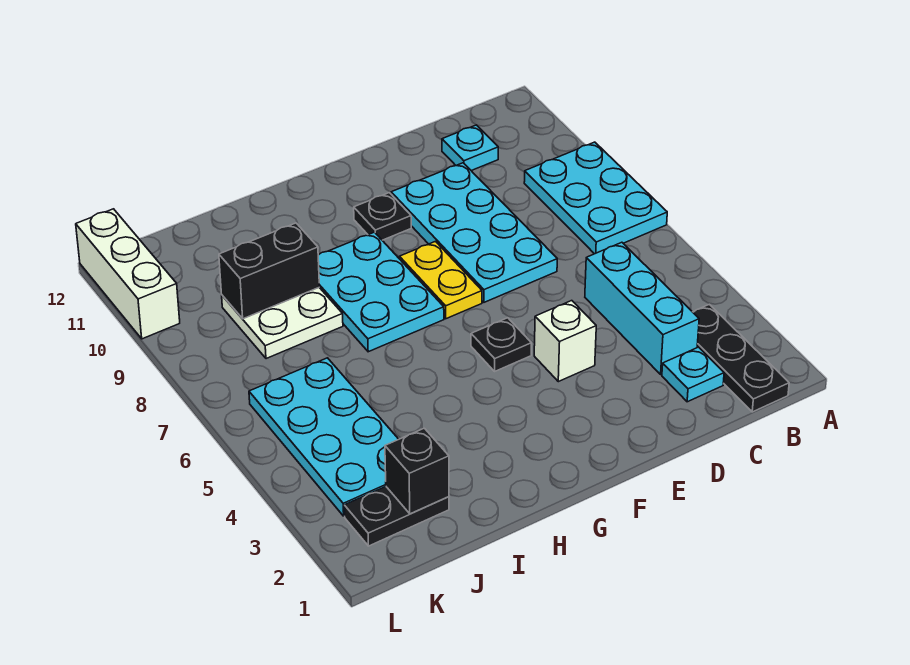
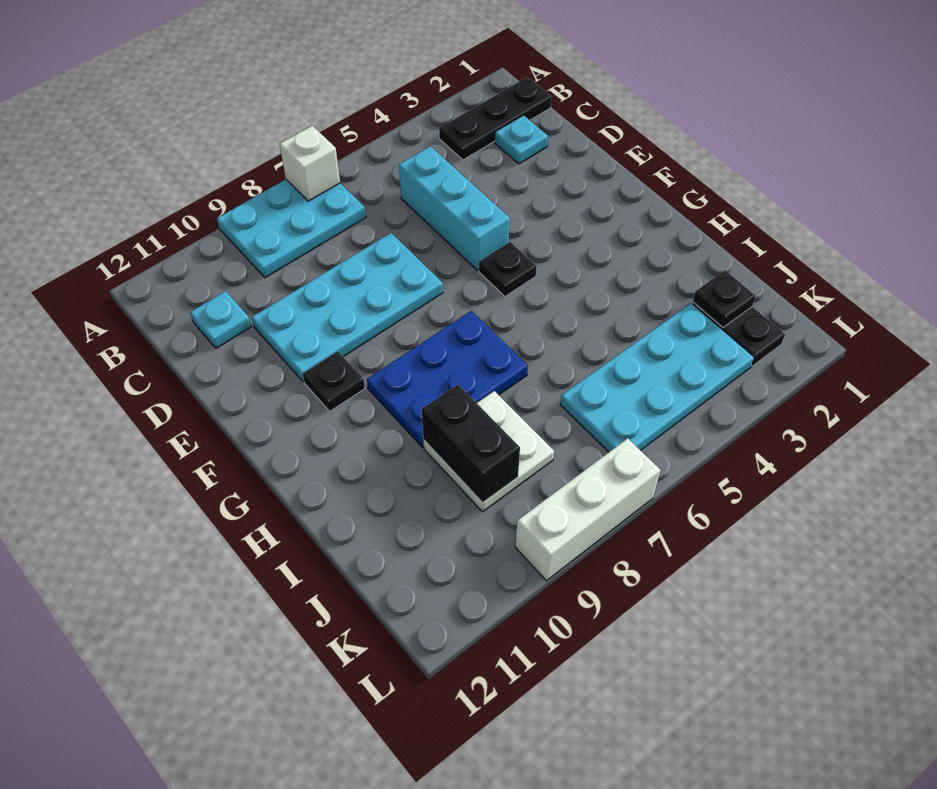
cyan brick C3:C5 level 1 -> cyan brick C5:E5 level 1
white brick E4 level 1 -> white brick A7 level 2
yellow plate F7:F8 level 1 -> none
cyan plate G7:H9 level 1 -> blue plate G7:H9 level 1
black brick J2 level 2 -> black plate J2 level 2
white brick L10:L12 level 1 -> white brick L7:L9 level 1

